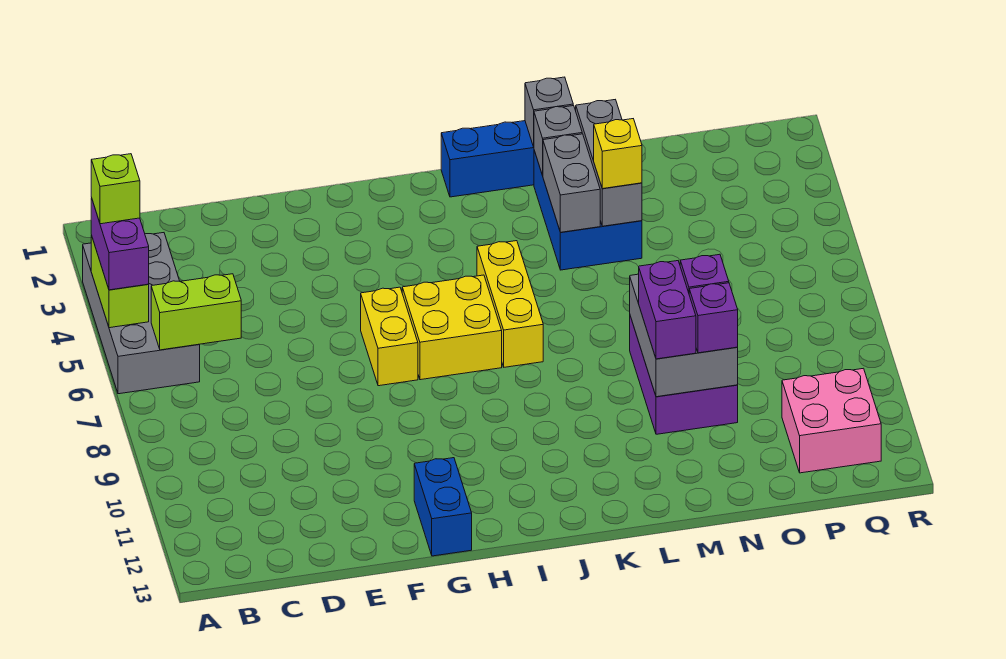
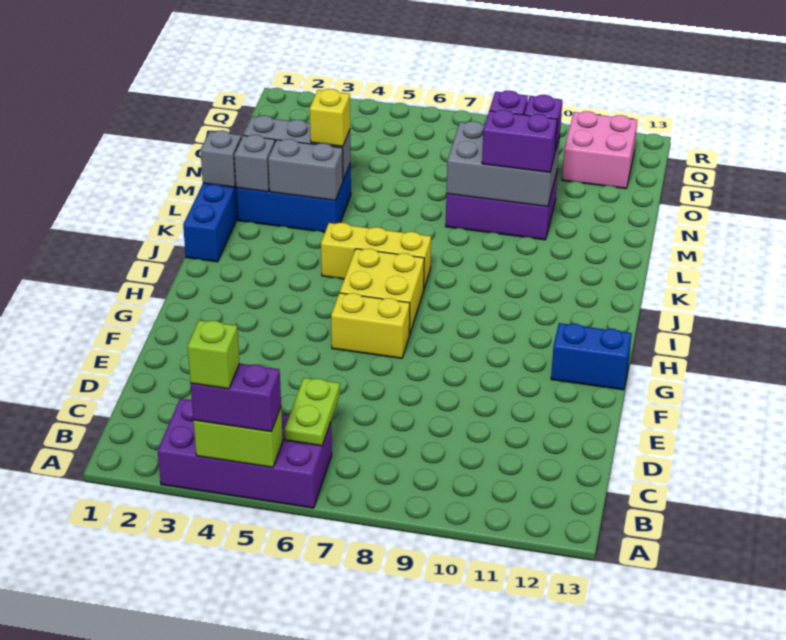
grey brick A3:B6 level 1 -> purple brick A3:B6 level 1
lime brick B6:C6 level 2 -> lime plate B6:C6 level 2

